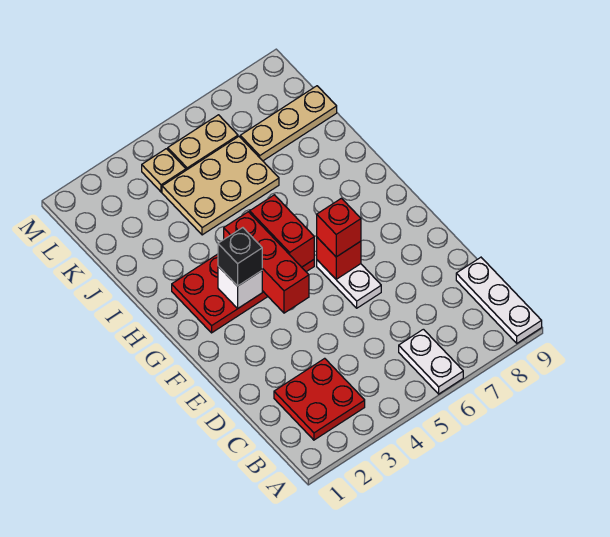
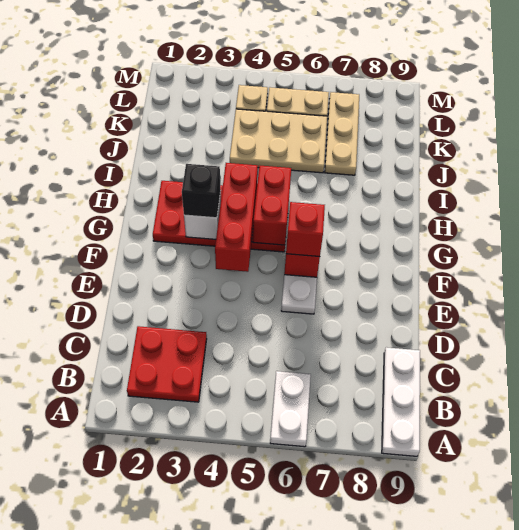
tan plate K7:K9 level 1 -> tan plate J7:L7 level 1

